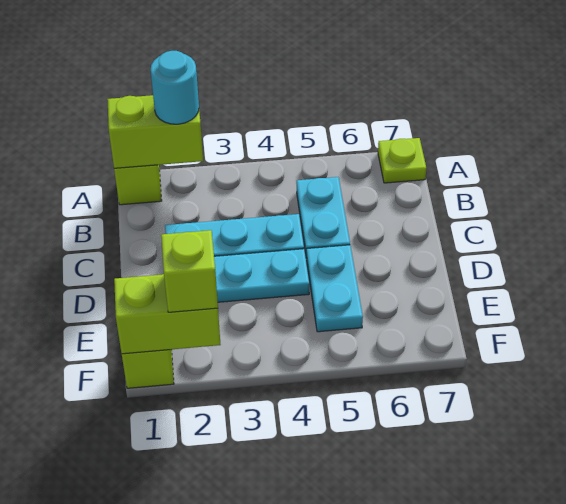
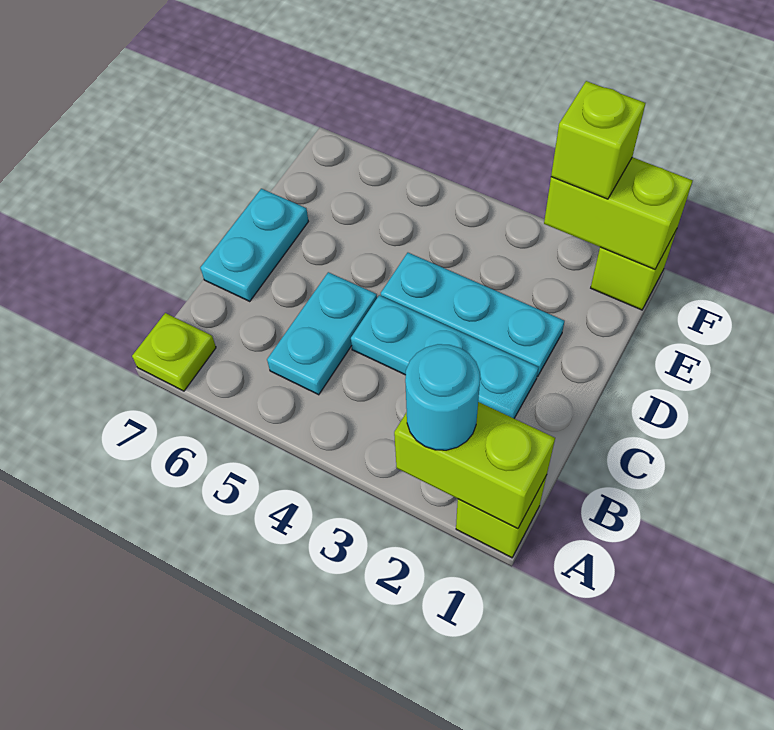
cyan plate D5:E5 level 1 -> cyan plate C7:D7 level 1

